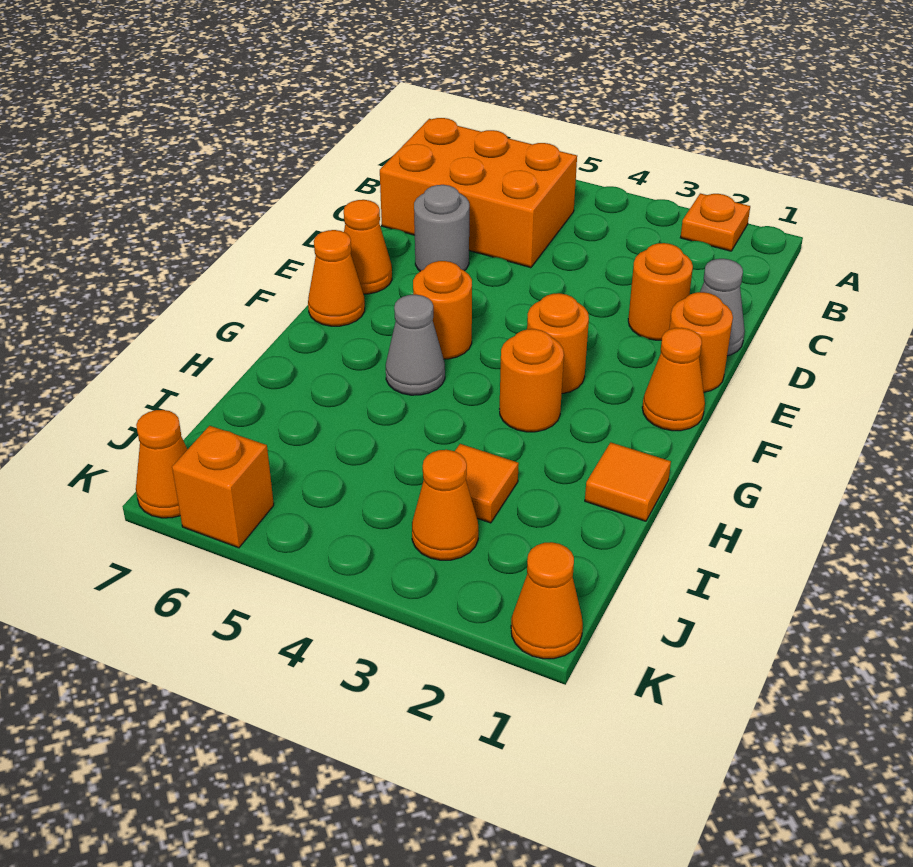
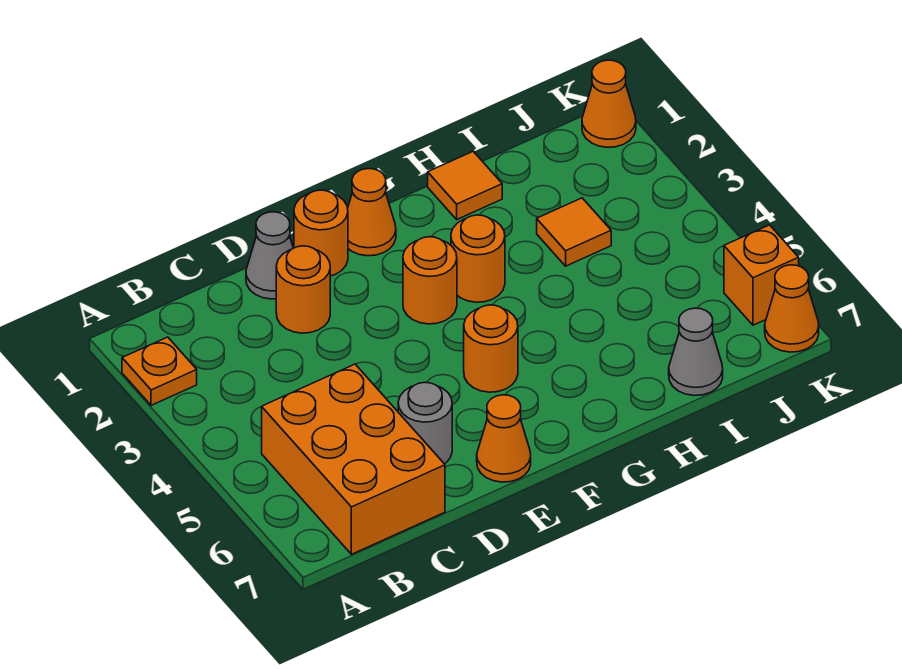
orange cone F7 level 1 -> none
grey cone G5 level 1 -> grey cone I7 level 1
orange cone J3 level 1 -> none

